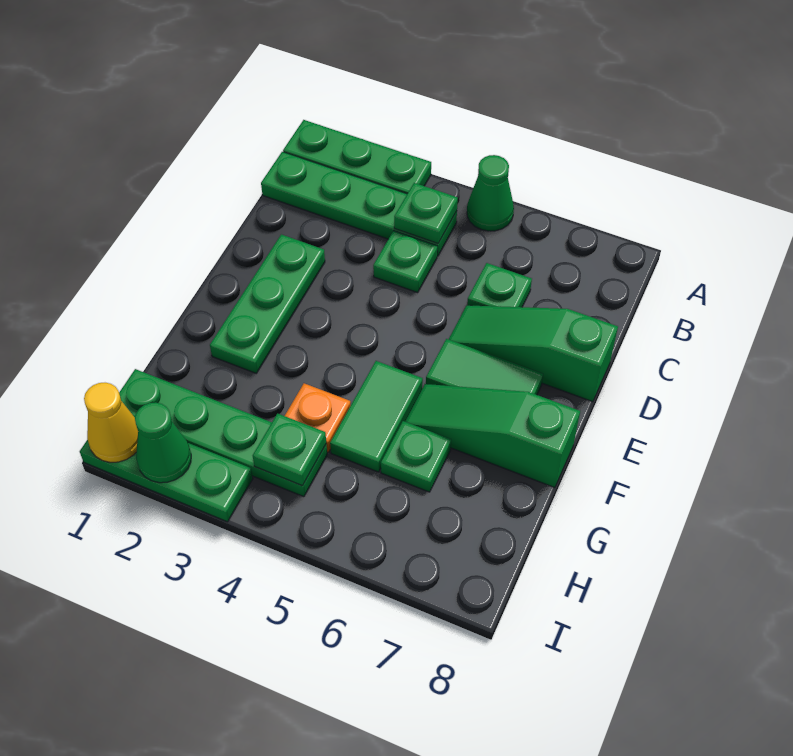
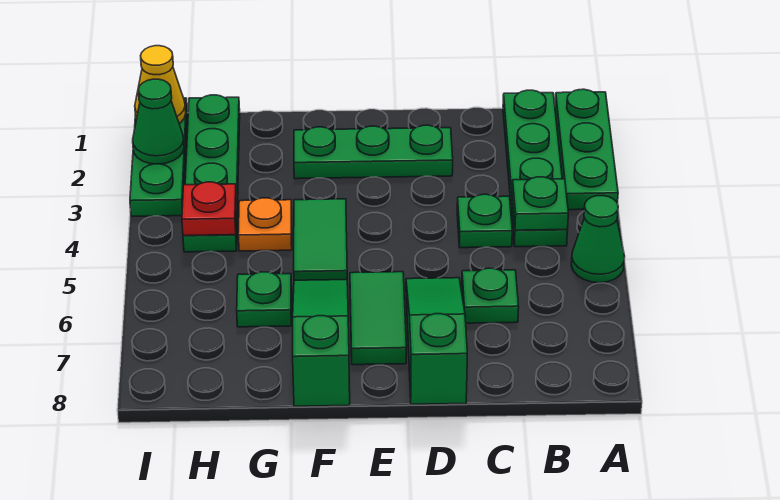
green tile F5:G5 level 1 -> green tile F4:F5 level 1
green plate H4 level 2 -> red plate H4 level 2

